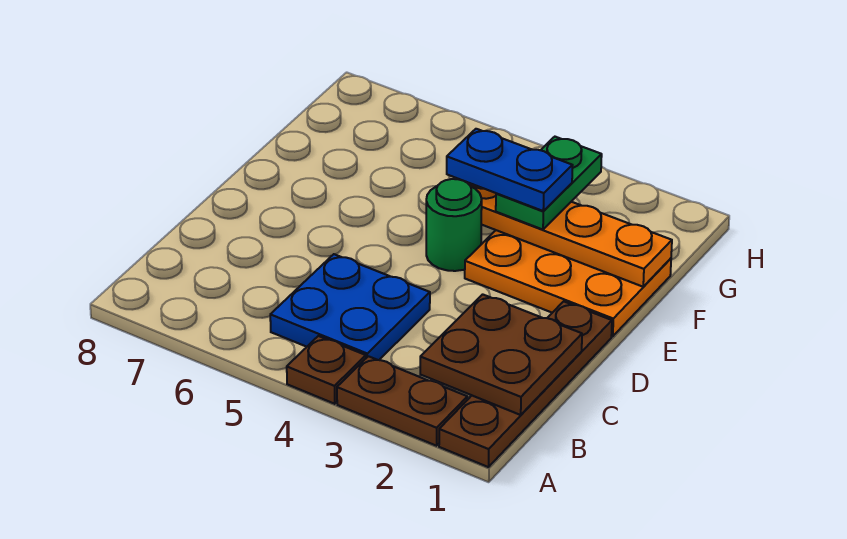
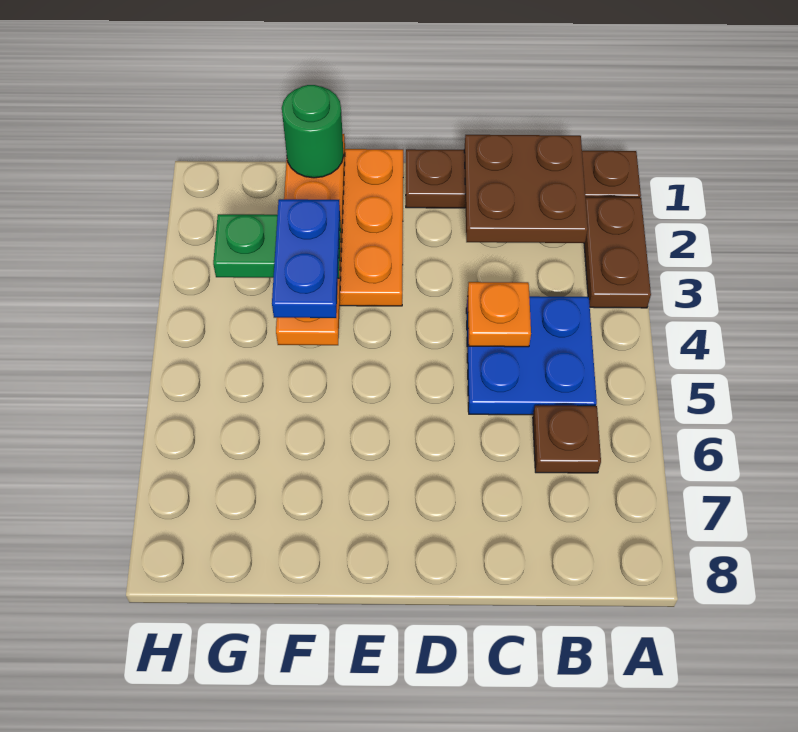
brown plate A4 level 1 -> brown plate B6 level 1
none -> orange plate C4 level 2
green round brick E4 level 1 -> green round brick F1 level 3

